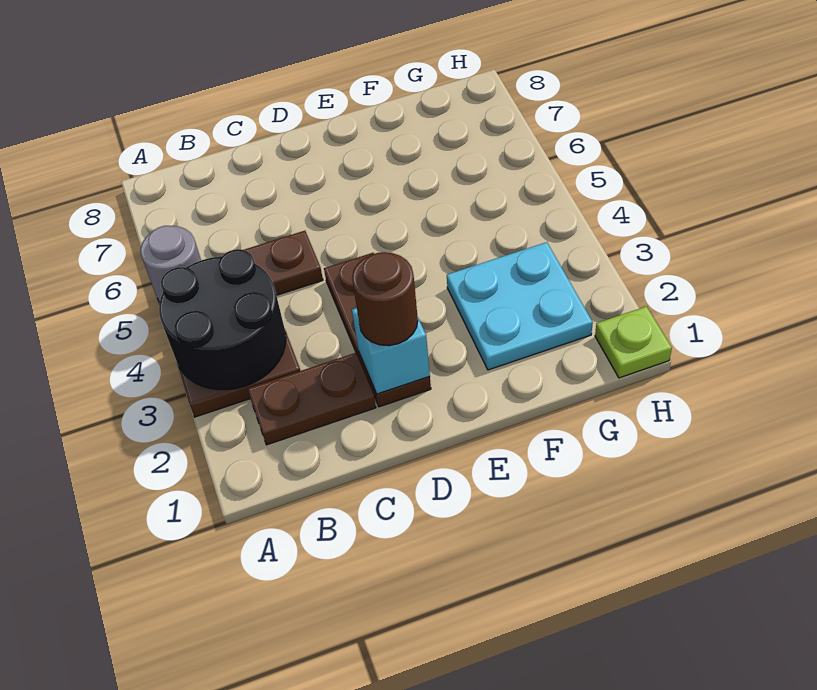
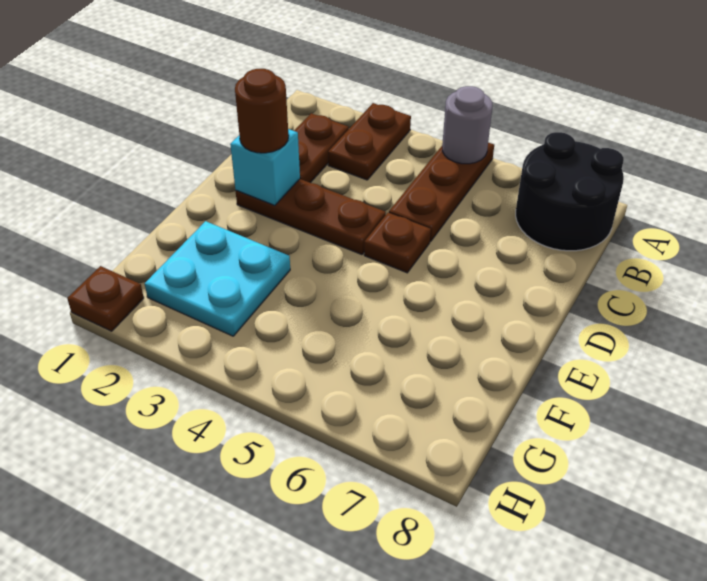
black round brick A3:B4 level 2 -> black round brick A7:B8 level 1
none -> brown plate D5 level 1
lime plate H1 level 1 -> brown plate H1 level 1

